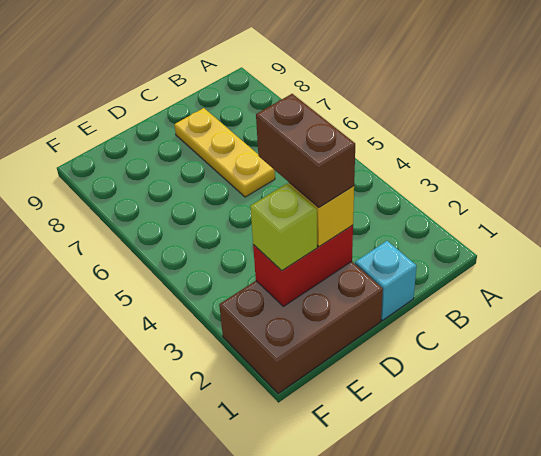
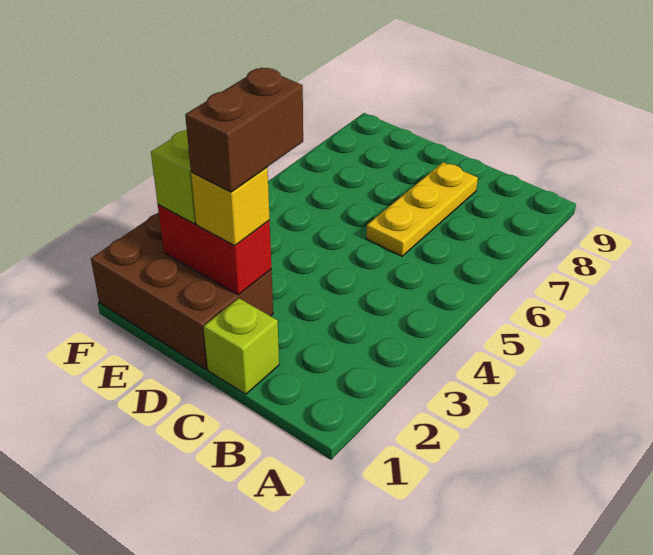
cyan brick C1 level 1 -> lime brick C1 level 1

